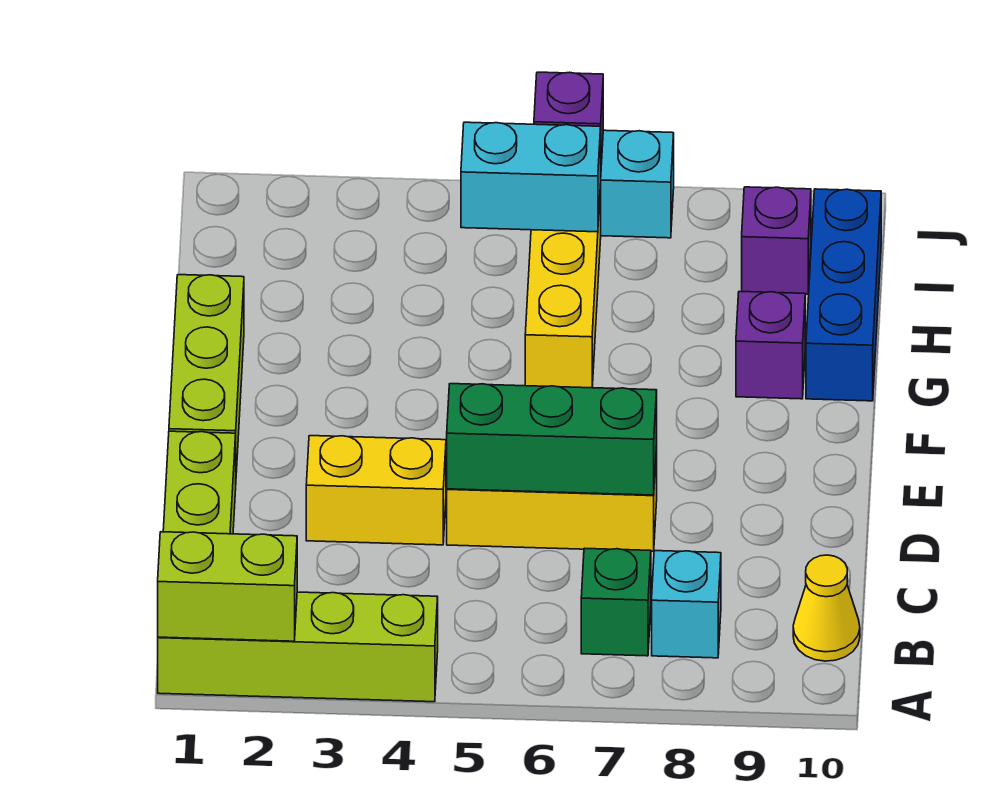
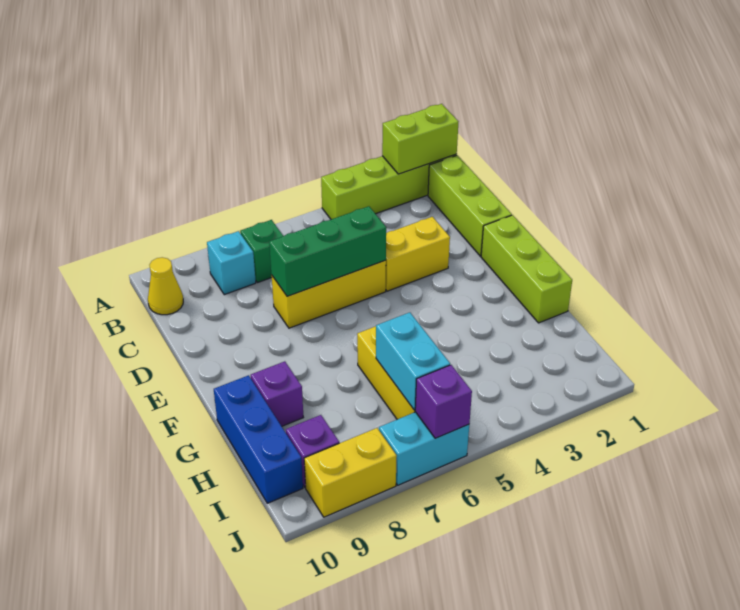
cyan brick I5:I6 level 2 -> cyan brick H6:I6 level 2
none -> yellow brick J8:J9 level 1

